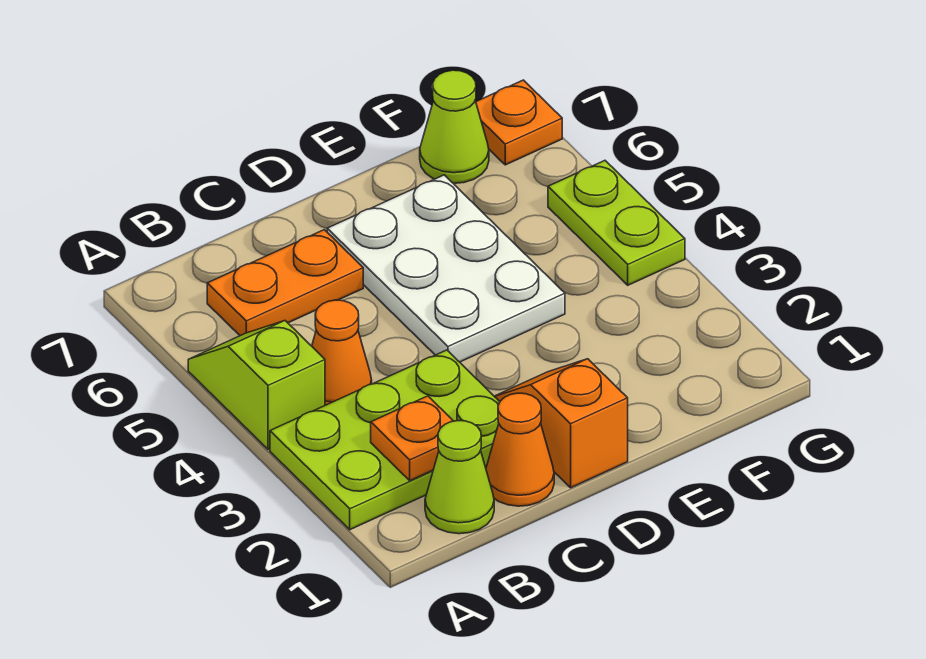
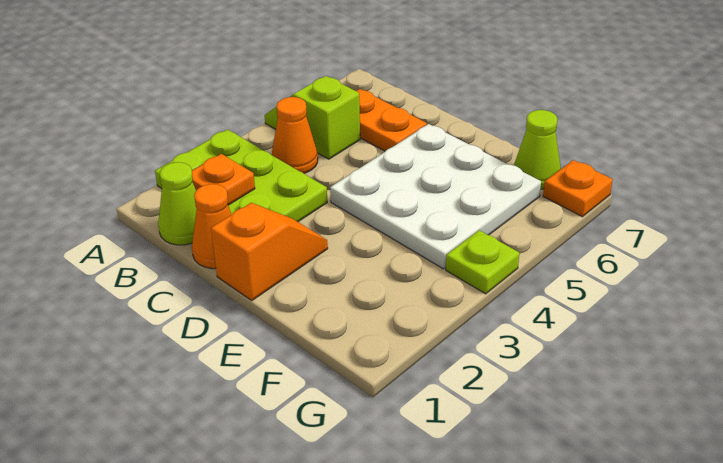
lime slope A4:A5 level 1 top 4 -> lime slope A5:B5 level 1 top B
white plate D4:E6 level 1 -> white plate D4:F6 level 1
lime plate G4:G5 level 1 -> lime plate G4 level 1

